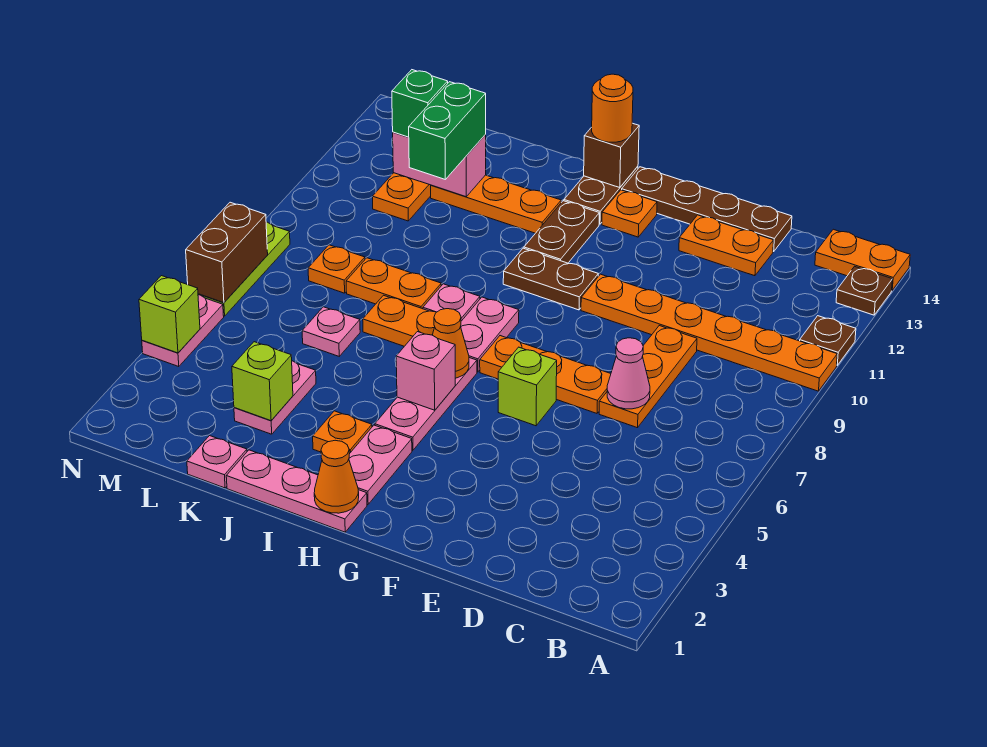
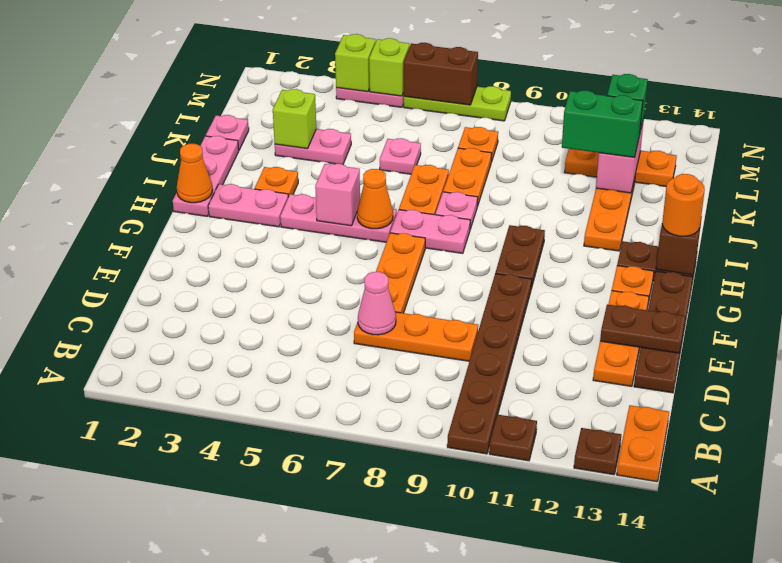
orange plate A10:F10 level 1 -> brown plate A10:F10 level 1
orange plate D13:E13 level 1 -> orange plate D13:F13 level 1
lime brick F6 level 1 -> lime brick N5 level 2
brown plate H11:H12 level 1 -> brown plate E13:E14 level 2

